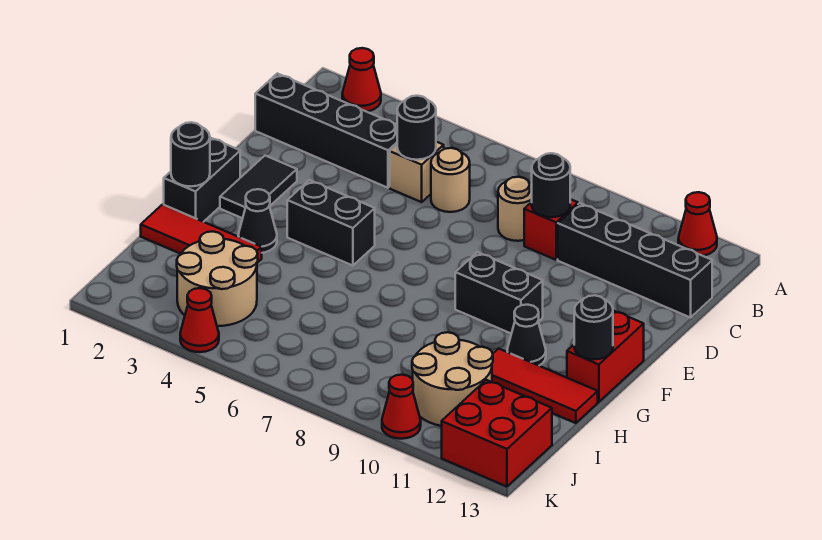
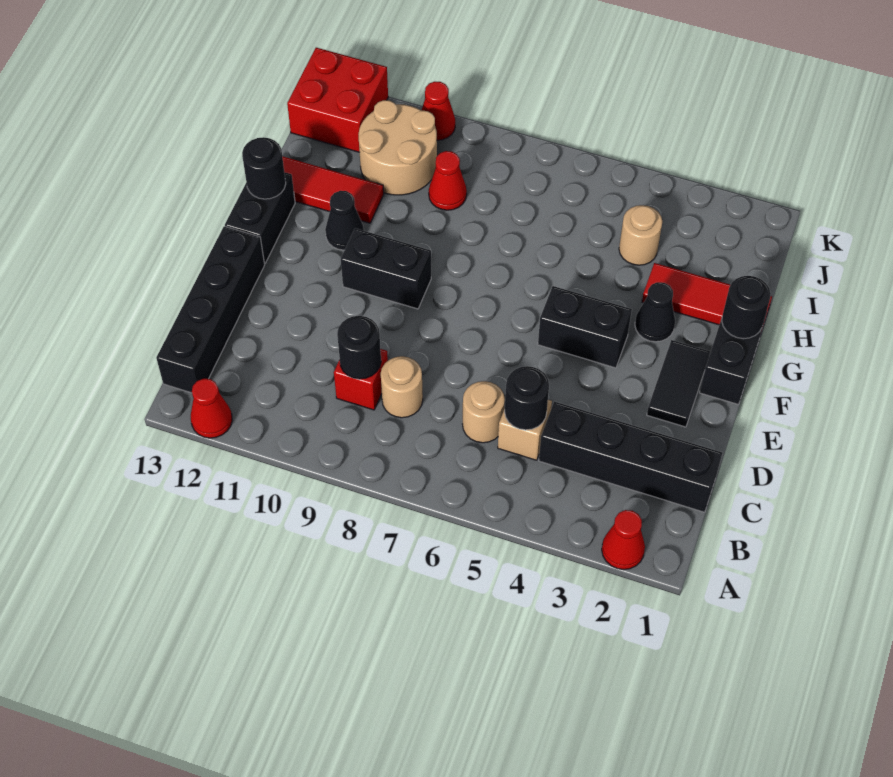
black brick C10:C13 level 1 -> black brick B13:E13 level 1
red brick F13:G13 level 1 -> black brick F13:G13 level 1
tan round brick I3:J4 level 1 -> tan round brick I4 level 1
red cone K4 level 1 -> red cone I9 level 1

